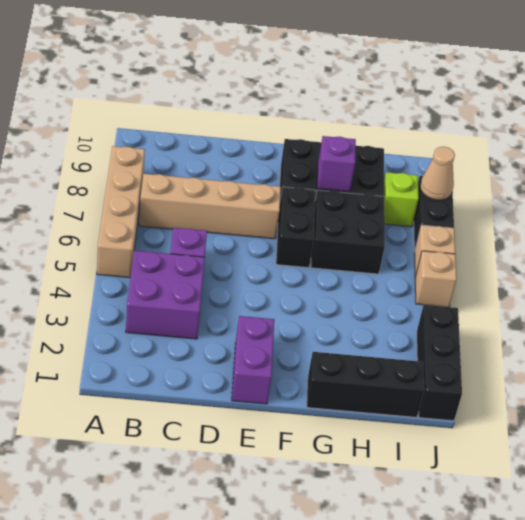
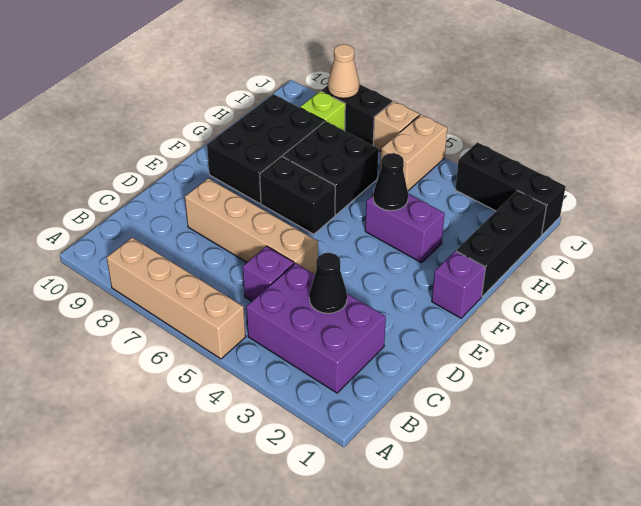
purple brick B3:C4 level 1 -> purple brick B2:C4 level 1
tan brick B7:E7 level 1 -> tan brick D5:D8 level 1
none -> black cone C3 level 2
purple brick E1:E2 level 1 -> purple brick G3:G4 level 1
none -> black cone G4 level 2
purple brick G8 level 2 -> purple brick F1 level 1
tan brick J5 level 1 -> tan brick I5:J5 level 1

